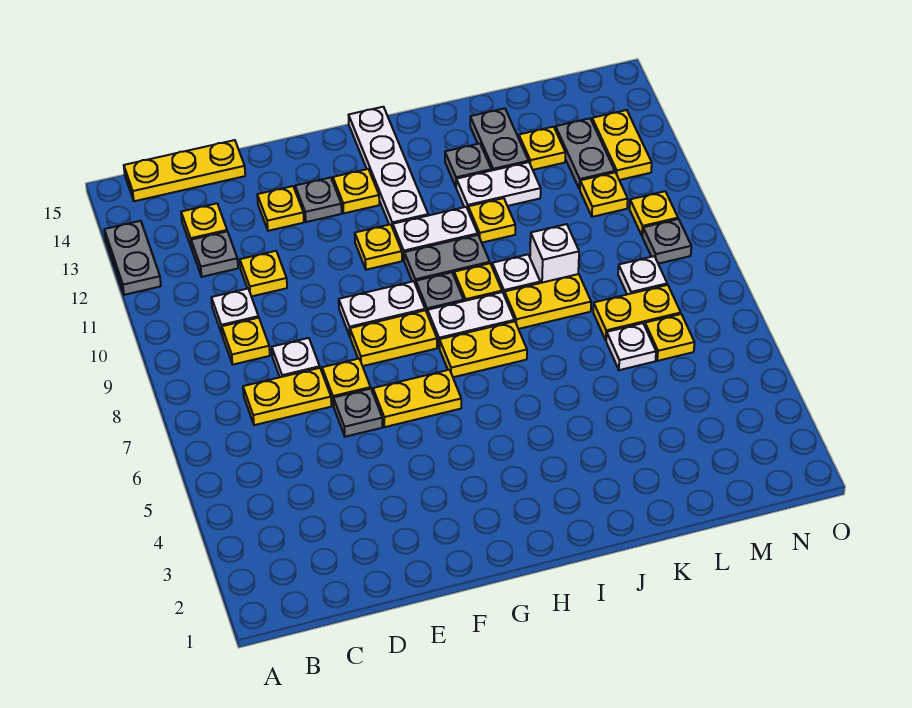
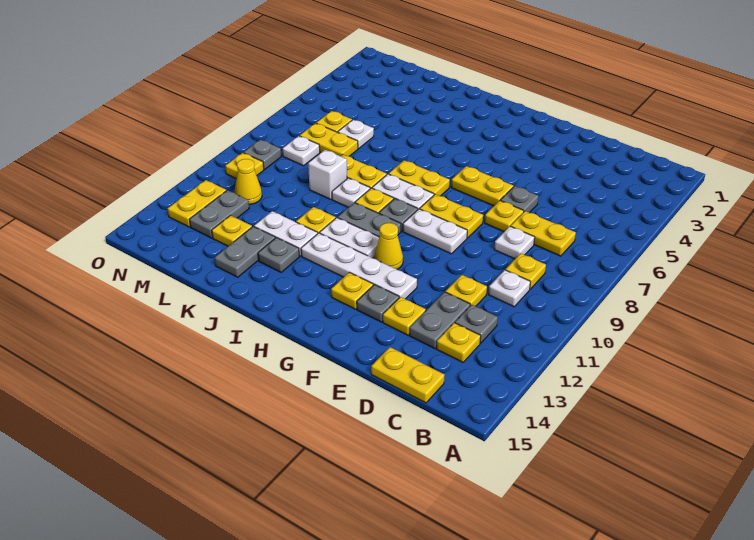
grey plate A12:A13 level 1 -> grey plate D12:D13 level 1
yellow plate B15:D15 level 1 -> yellow plate C15:D15 level 1
yellow plate G11 level 1 -> yellow cone G11 level 1
white plate H12:H15 level 1 -> white plate F12:I12 level 1
yellow plate M11 level 1 -> yellow cone M11 level 1

